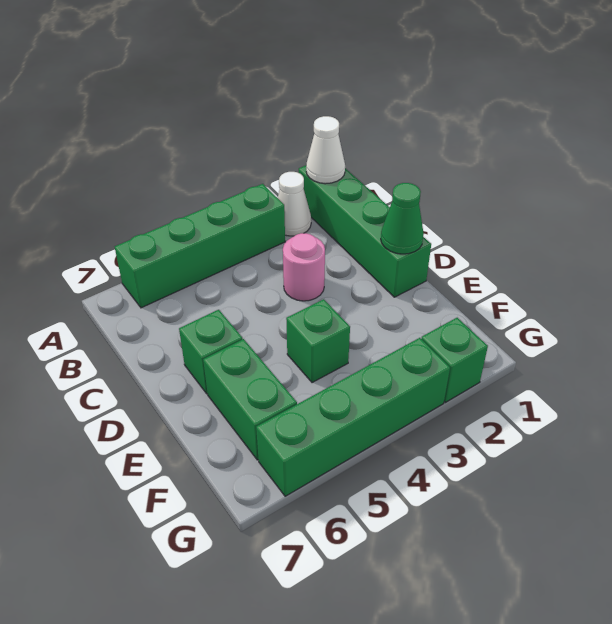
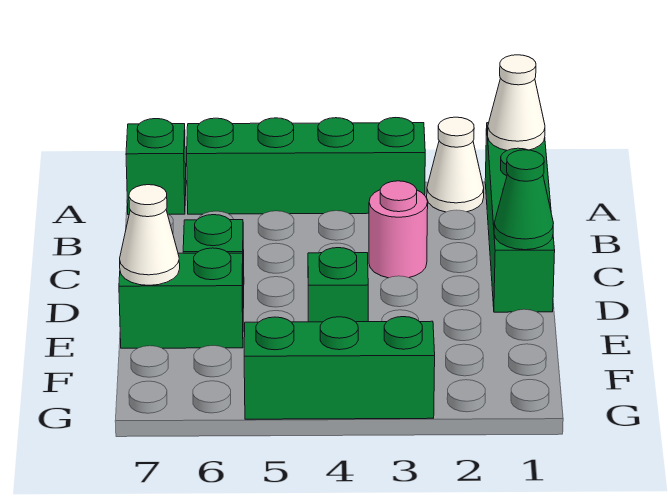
green brick E6:F6 level 1 -> green brick E6:E7 level 1
none -> white cone E7 level 2
green brick G2 level 1 -> green brick A7 level 1
green brick G3:G6 level 1 -> green brick G3:G5 level 1

